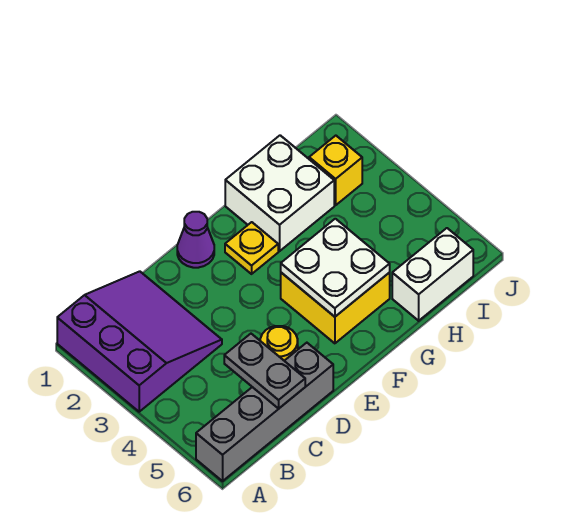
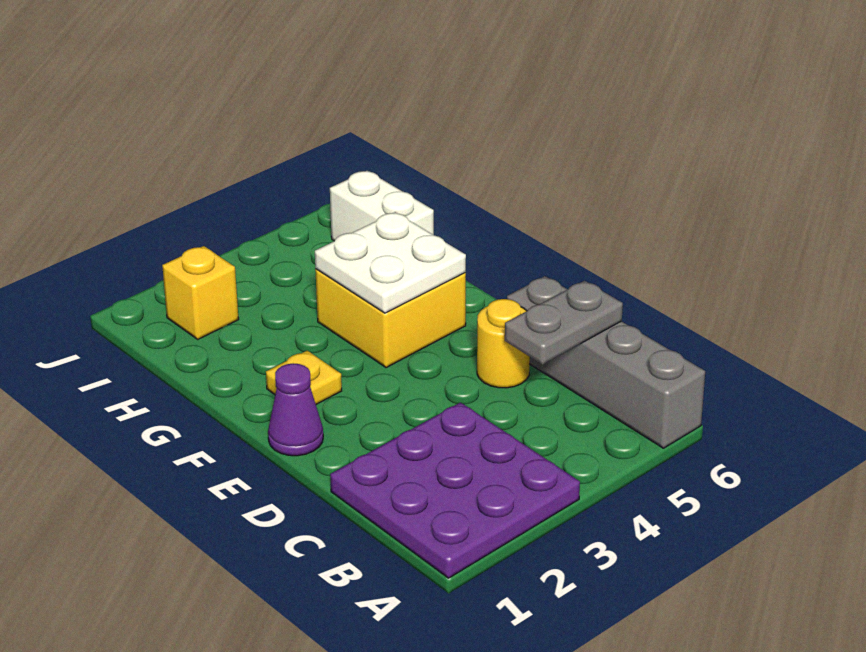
purple slope A1:C3 level 1 top A -> purple plate A1:C3 level 1
white brick G1:H2 level 1 -> none

